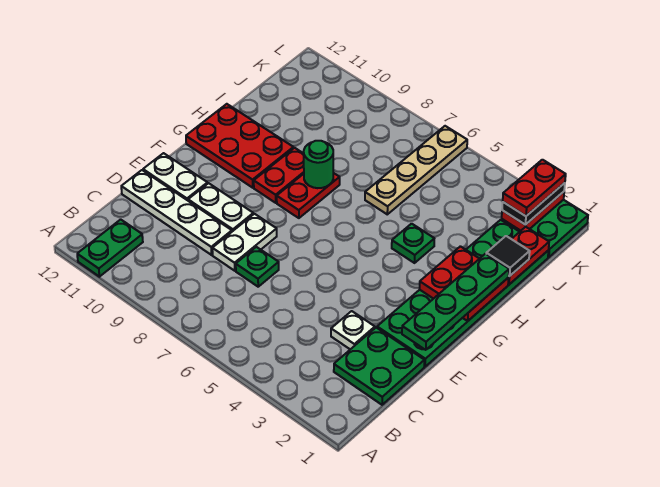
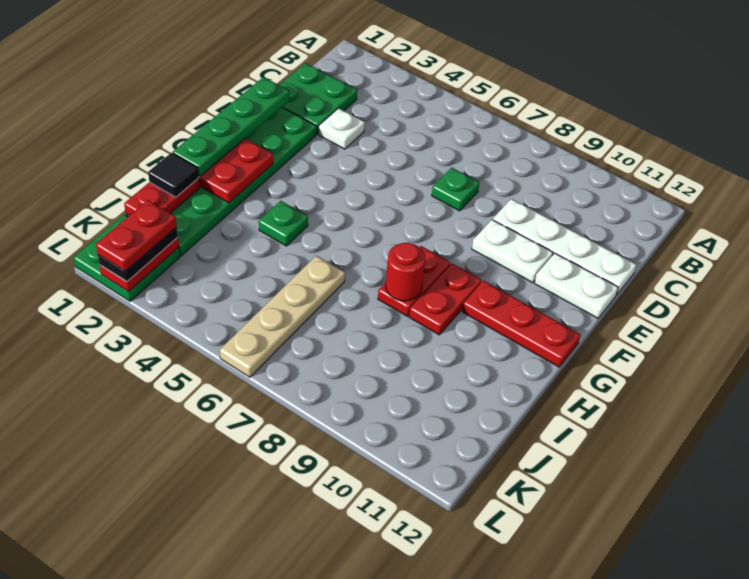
green plate A11:B11 level 1 -> none
white plate D8:E8 level 1 -> none
red plate G10:H12 level 1 -> red plate G10:G12 level 1
green round brick H8 level 2 -> red round brick H8 level 2

